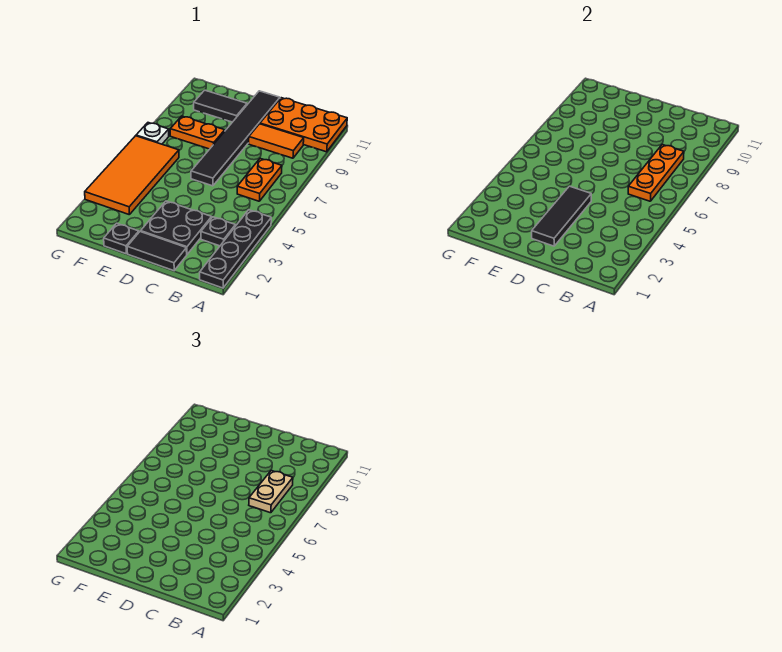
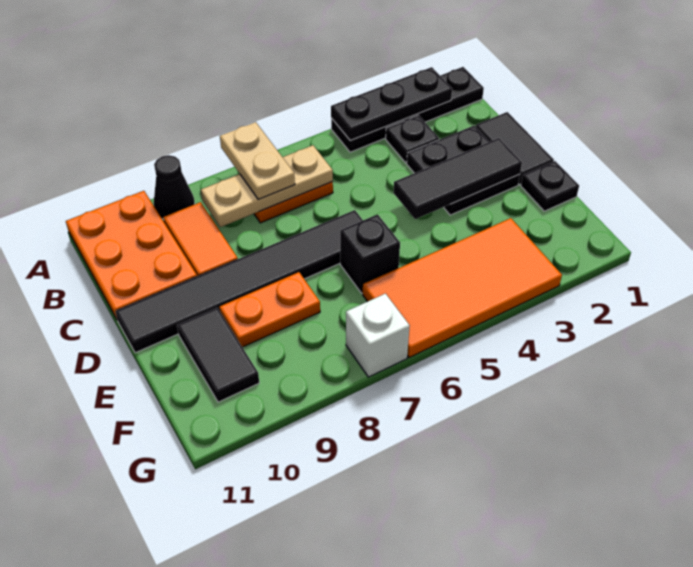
none -> black plate A2:A4 level 2
none -> black cone A9 level 1
orange plate B6:B8 level 2 -> tan plate B6:B8 level 2
tan plate B7:B8 level 3 -> tan plate A7:B7 level 3
none -> black brick E6 level 1
orange plate E8:F8 level 1 -> orange plate E8:E9 level 1
white plate G7 level 1 -> white brick G7 level 1

